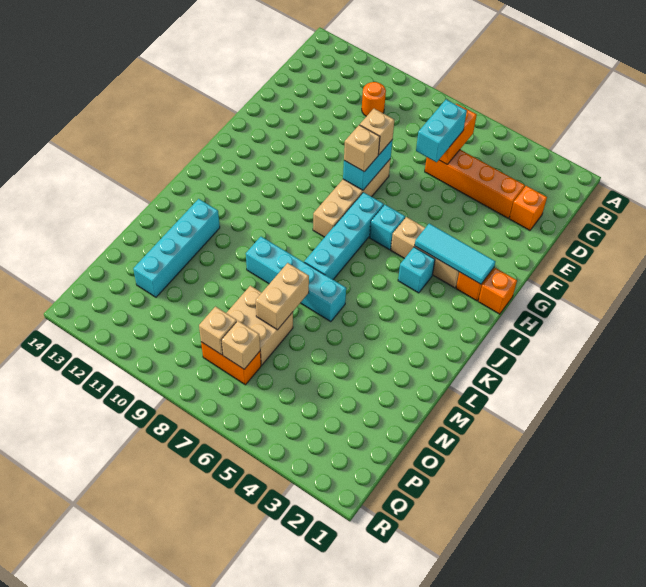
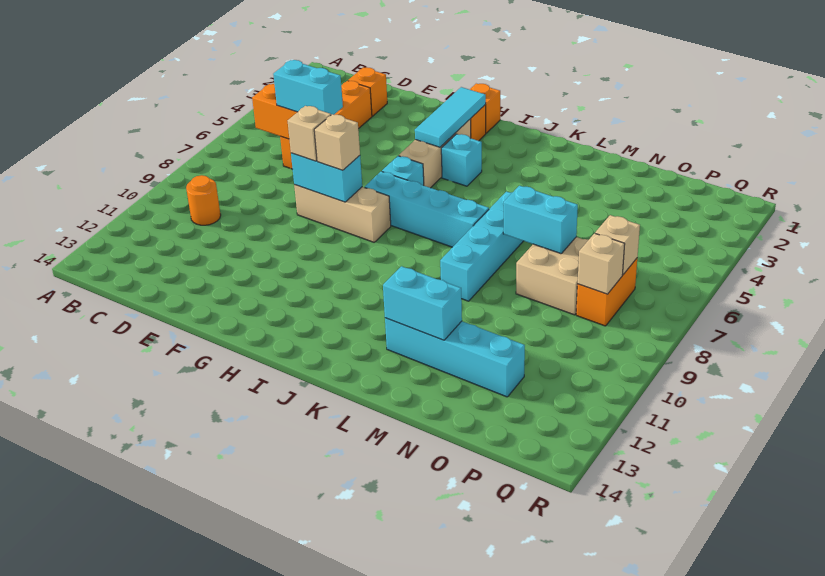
tan brick F8:I8 level 1 -> tan brick F8:H8 level 1
none -> cyan brick L12:M12 level 2
tan brick M7:N7 level 2 -> cyan brick M7:N7 level 2

